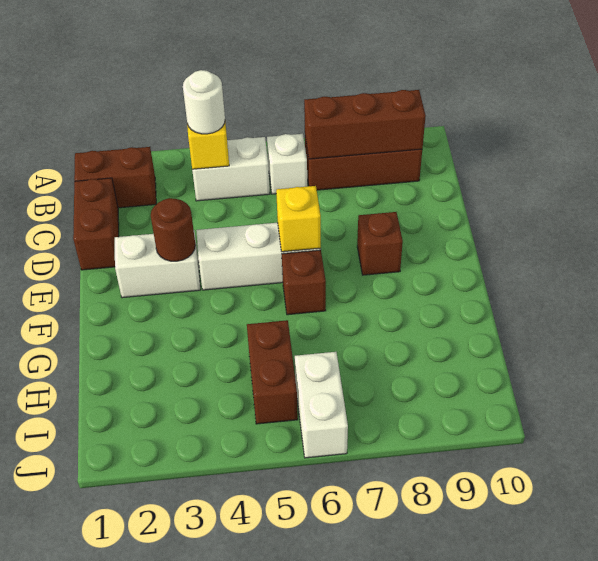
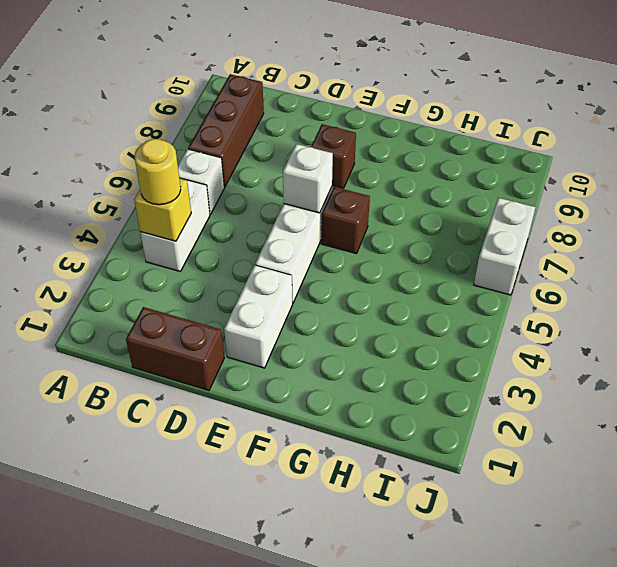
brown brick B1:B2 level 1 -> none
white round brick B4 level 3 -> yellow round brick B4 level 3
brown brick B7:B9 level 2 -> none
brown round brick E3 level 2 -> none
yellow brick E6 level 2 -> white brick E6 level 2
brown brick H5:I5 level 1 -> none
white brick I6:J6 level 1 -> white brick J6:J7 level 1

